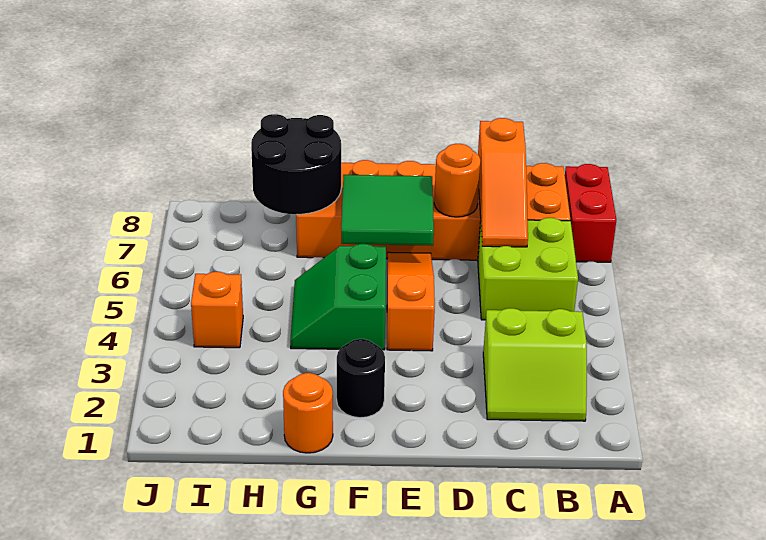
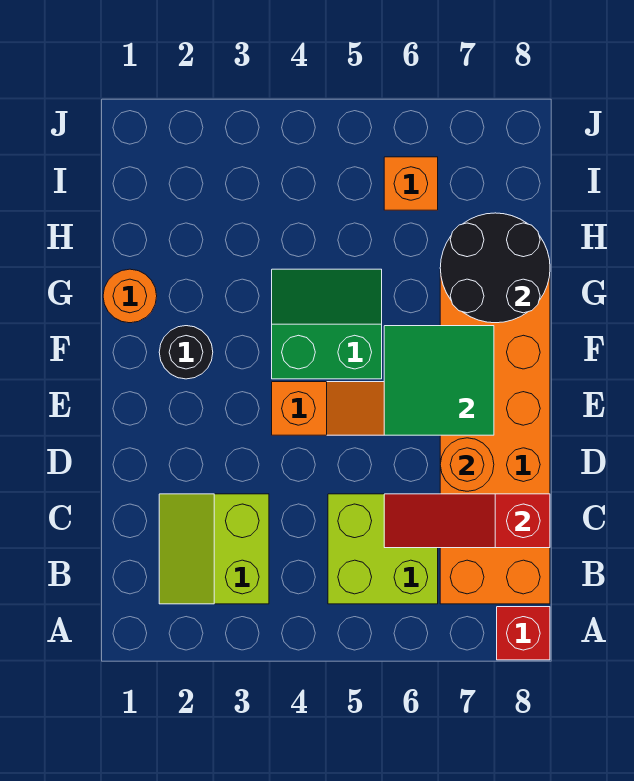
red brick A7:A8 level 1 -> red brick A8 level 1
orange slope C6:C8 level 2 top 8 -> red slope C6:C8 level 2 top 8
orange brick I4 level 1 -> orange brick I6 level 1

